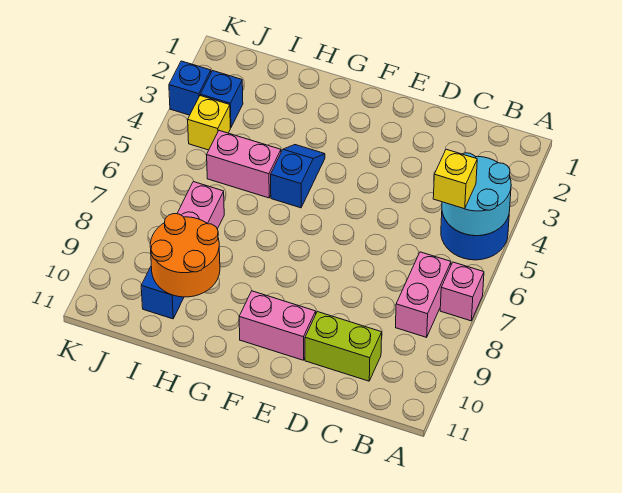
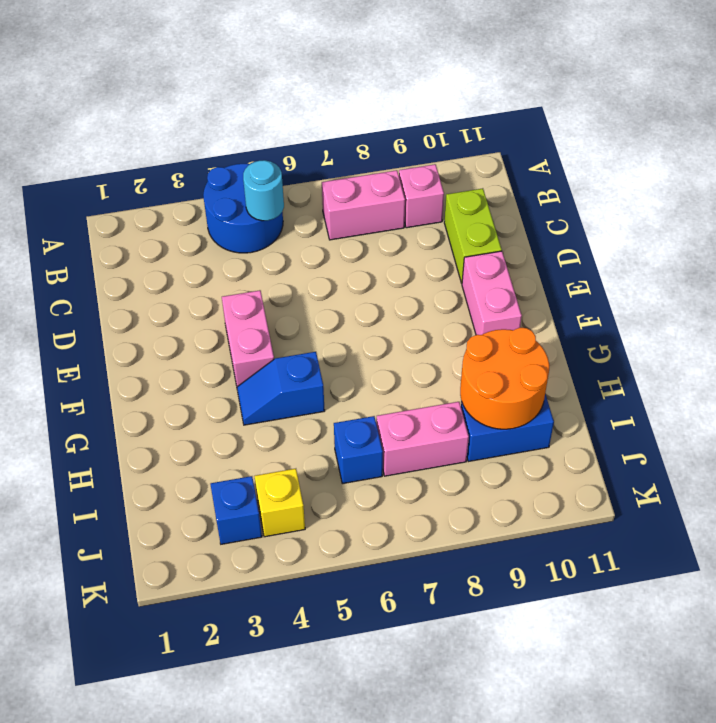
cyan round brick A4:B5 level 2 -> cyan round brick B5 level 2
pink brick A7 level 1 -> pink brick B9 level 1
yellow brick B5 level 3 -> none
pink brick H5:I5 level 1 -> pink brick E4:F4 level 1
blue brick K3 level 1 -> blue brick I6 level 1

